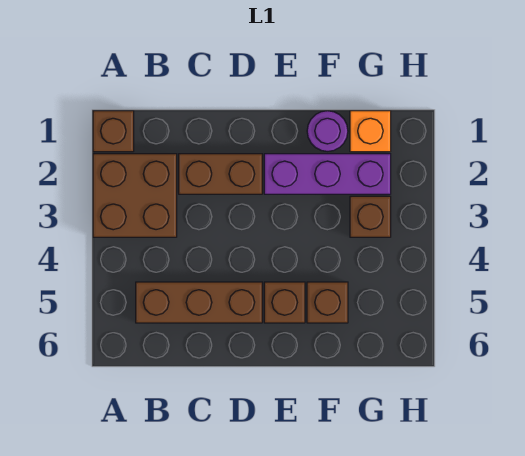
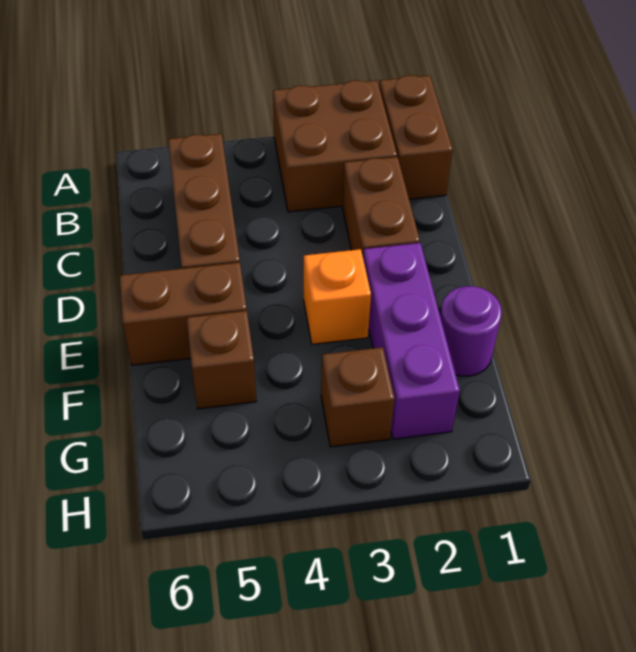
brown brick A1 level 1 -> brown brick A1:B1 level 1
brown brick E5 level 1 -> brown brick E5:E6 level 1
orange brick G1 level 1 -> orange brick E3 level 1

